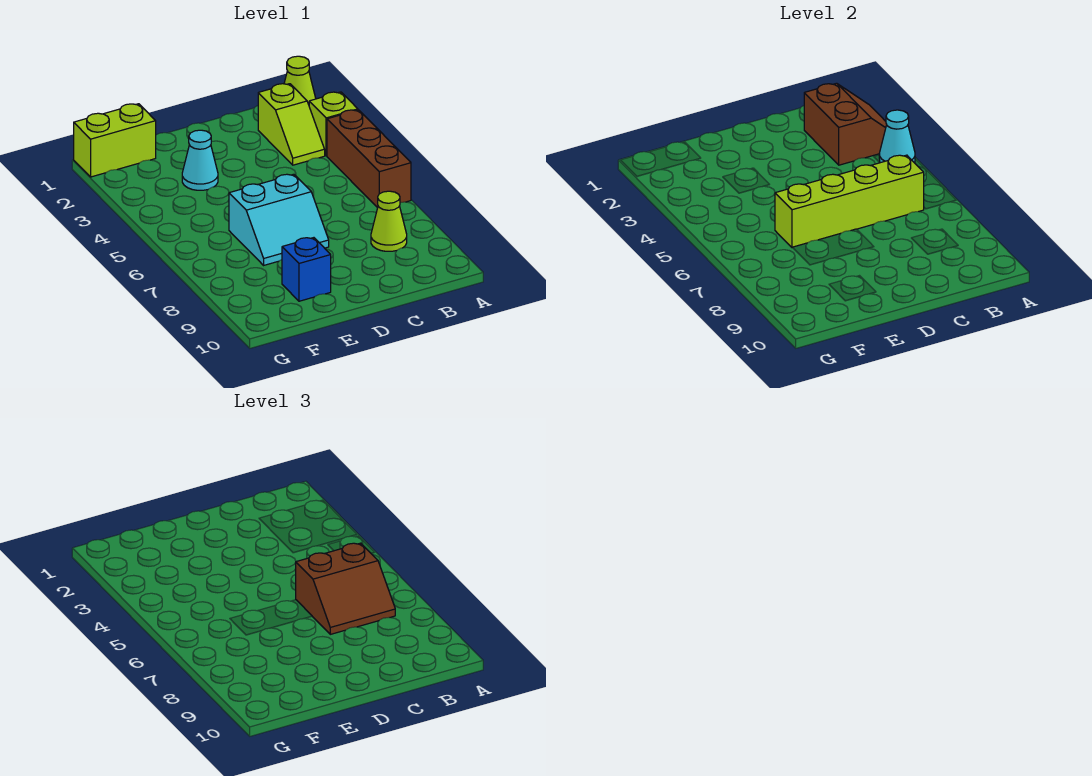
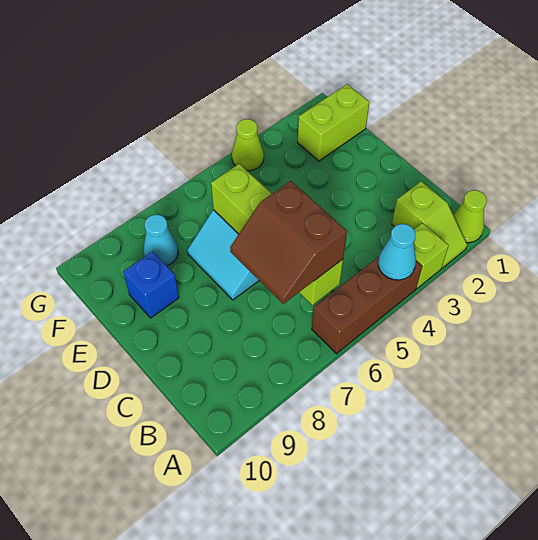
brown slope A2:B3 level 2 top B -> none
lime slope B2:B3 level 1 top 2 -> lime slope A2:B2 level 1 top B
lime cone B8 level 1 -> lime cone G4 level 1
cyan cone E3 level 1 -> cyan cone F8 level 1
lime brick F1:G1 level 1 -> lime brick F1:F2 level 1

